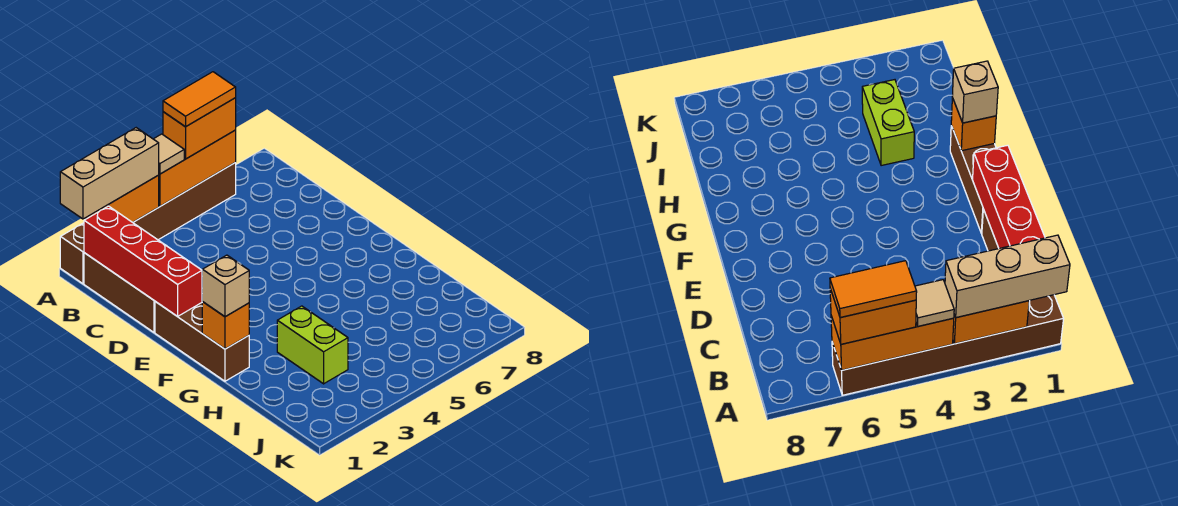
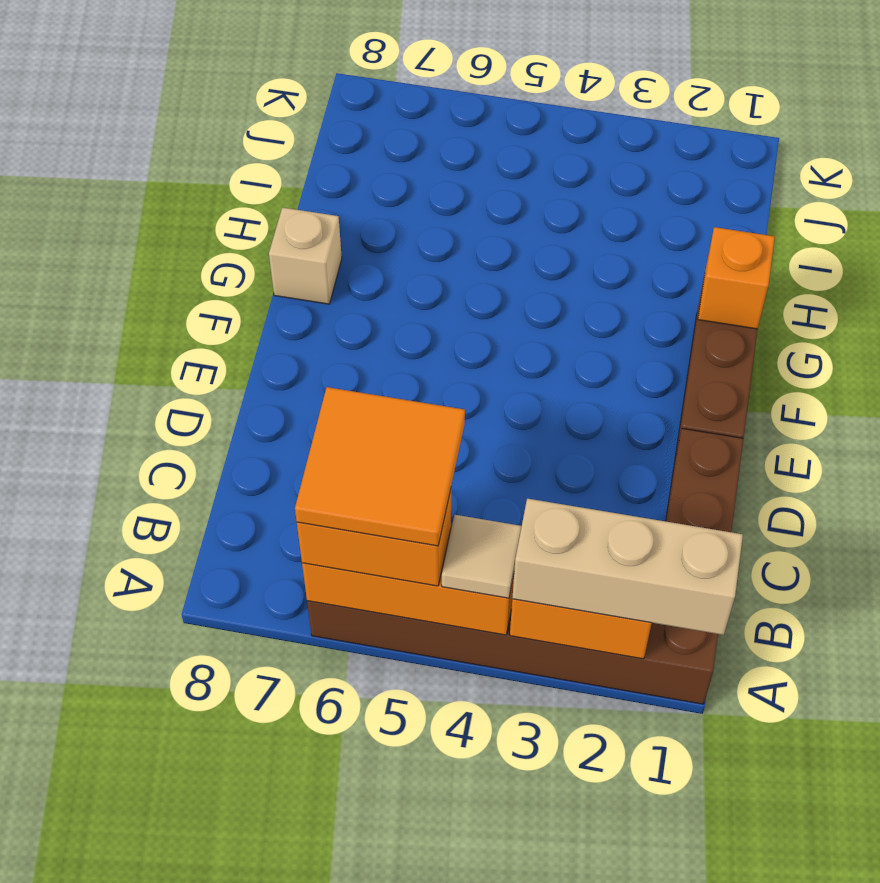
orange tile A5:A6 level 4 -> orange tile A5:B6 level 4
red brick B1:E1 level 2 -> none
tan brick G1 level 3 -> tan brick G8 level 1
lime brick H3:I3 level 1 -> none

